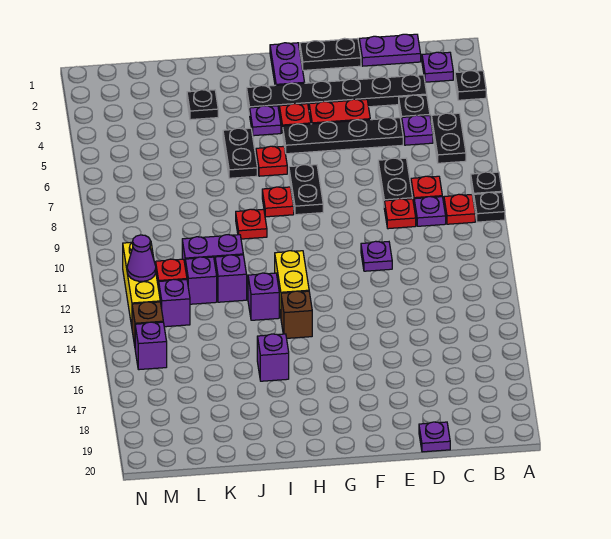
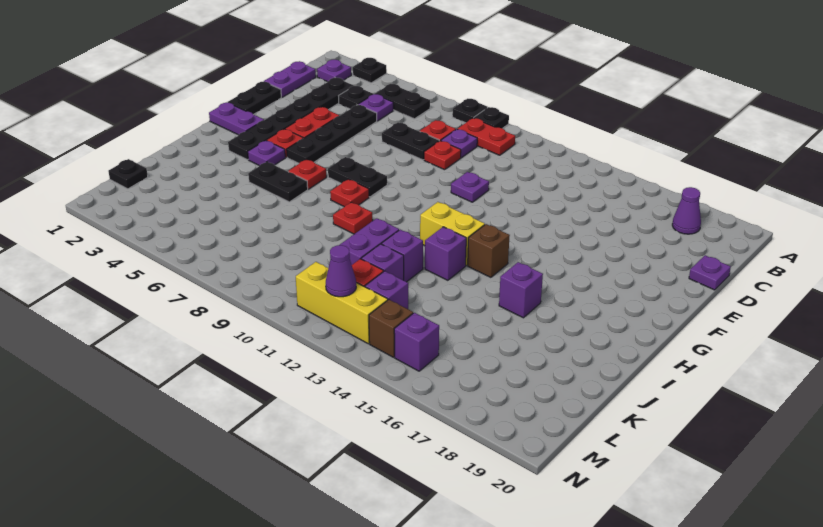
red plate B9 level 1 -> red plate B9:B10 level 1
none -> purple cone B18 level 1
black plate J3 level 1 -> black plate L1 level 1

